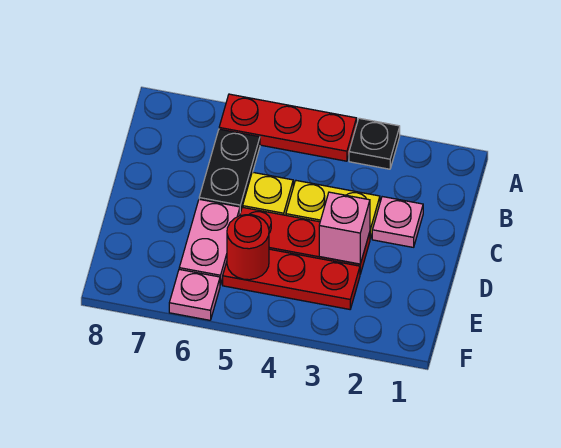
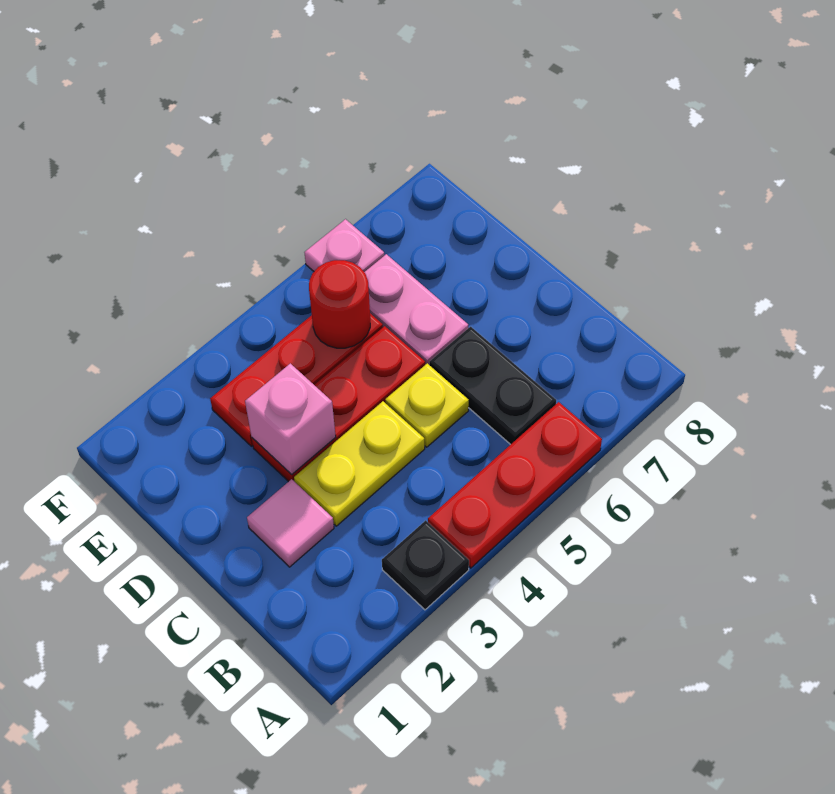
pink plate C2 level 1 -> pink tile C2 level 1

